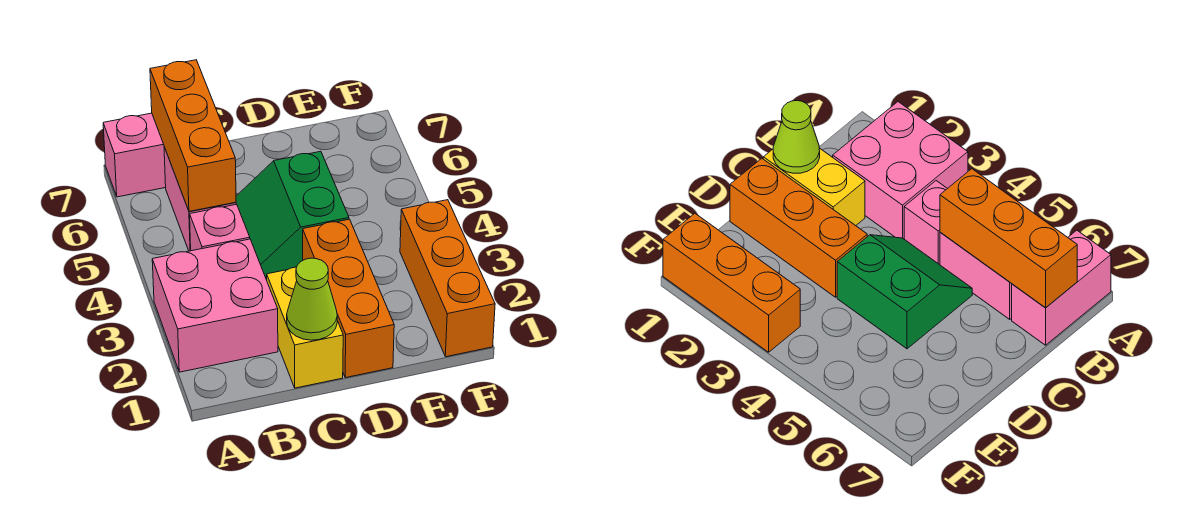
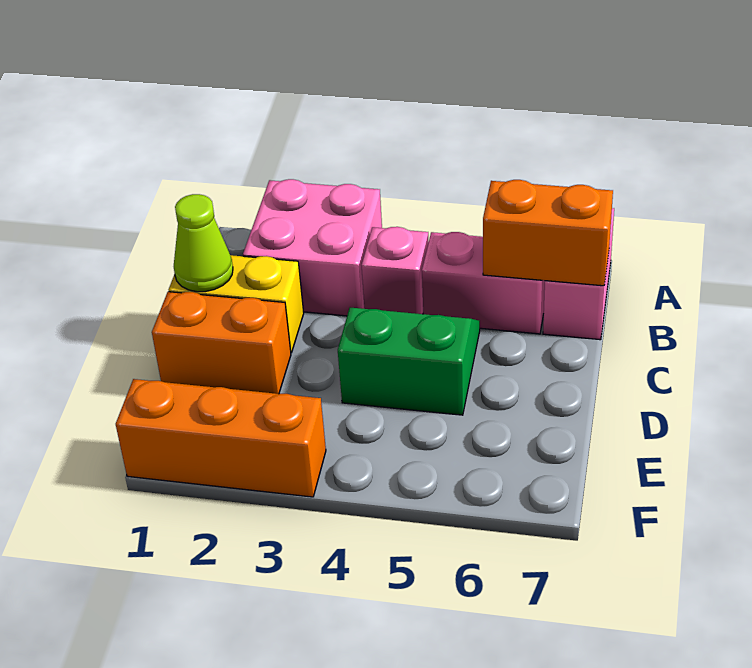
orange brick B5:B7 level 2 -> orange brick B6:B7 level 2
orange brick D1:D3 level 1 -> orange brick D1:D2 level 1

